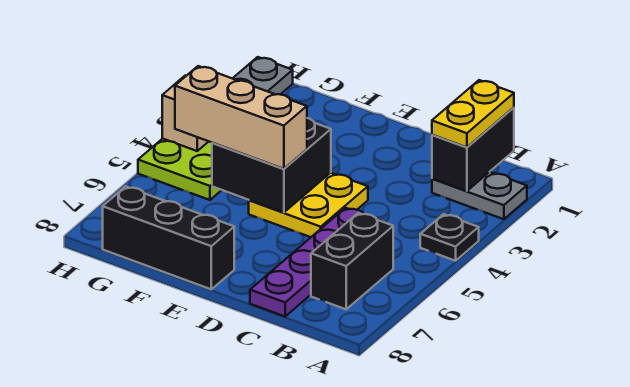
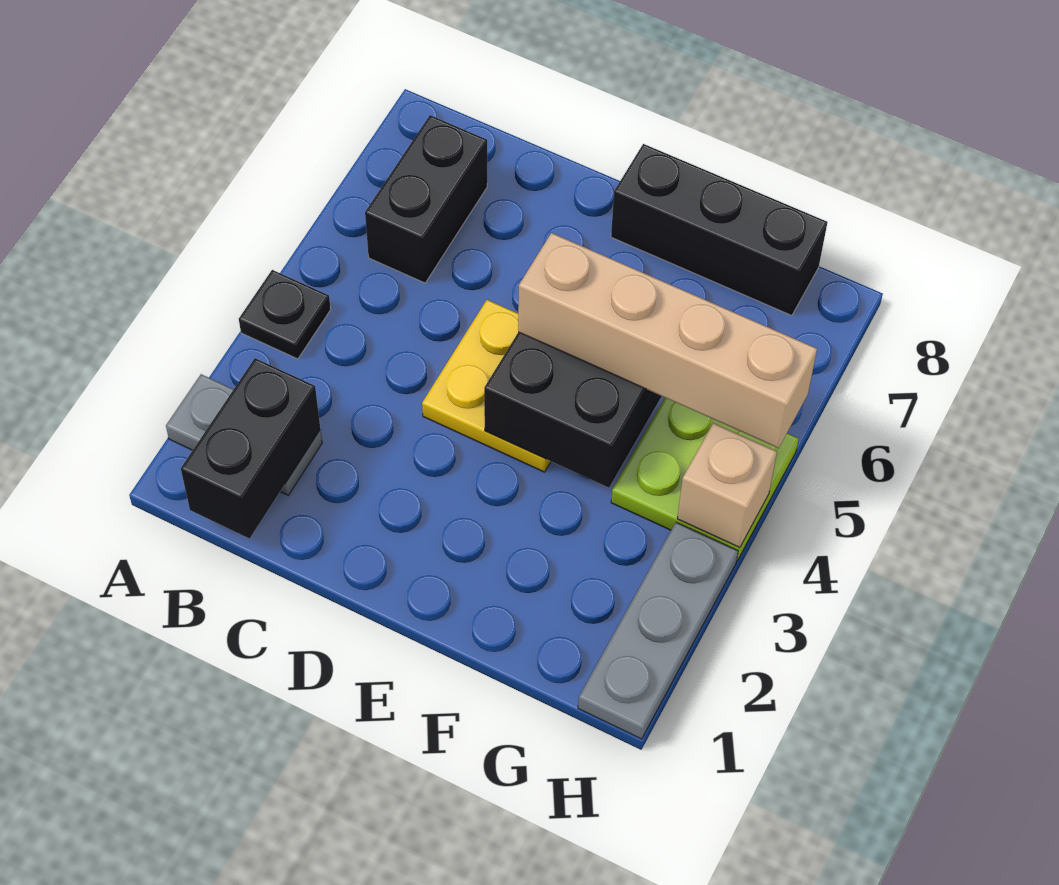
yellow plate B1:B2 level 3 -> none
purple plate C5:C8 level 1 -> none
tan brick E5:G5 level 3 -> tan brick E5:H5 level 3

